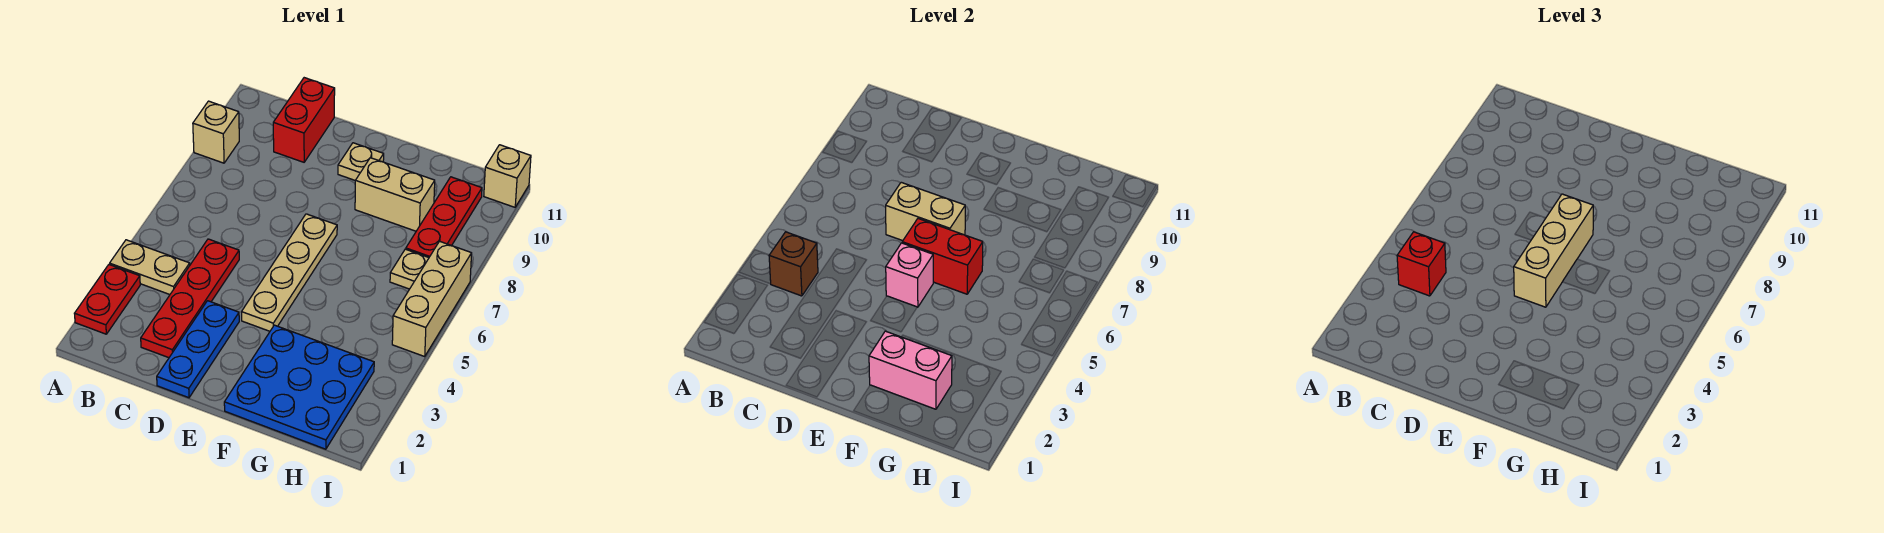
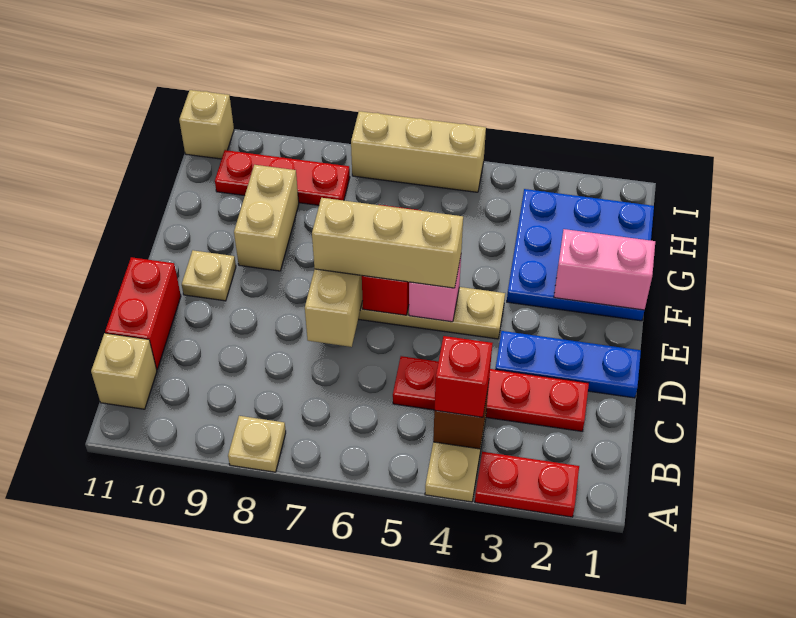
tan brick A9 level 1 -> tan brick B11 level 1
red brick C10:C11 level 1 -> red brick C11:D11 level 1
pink brick F2:G2 level 2 -> pink brick F1:F2 level 2
tan plate H7 level 1 -> tan plate A8 level 1

